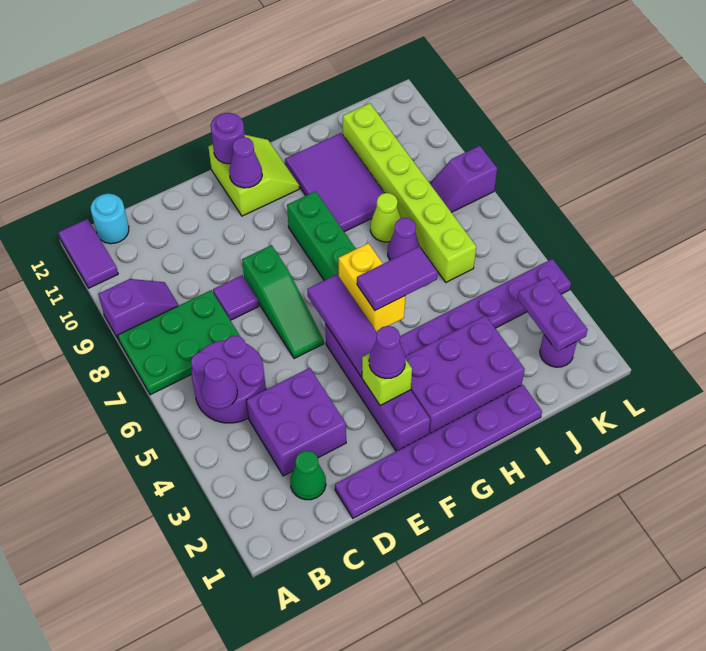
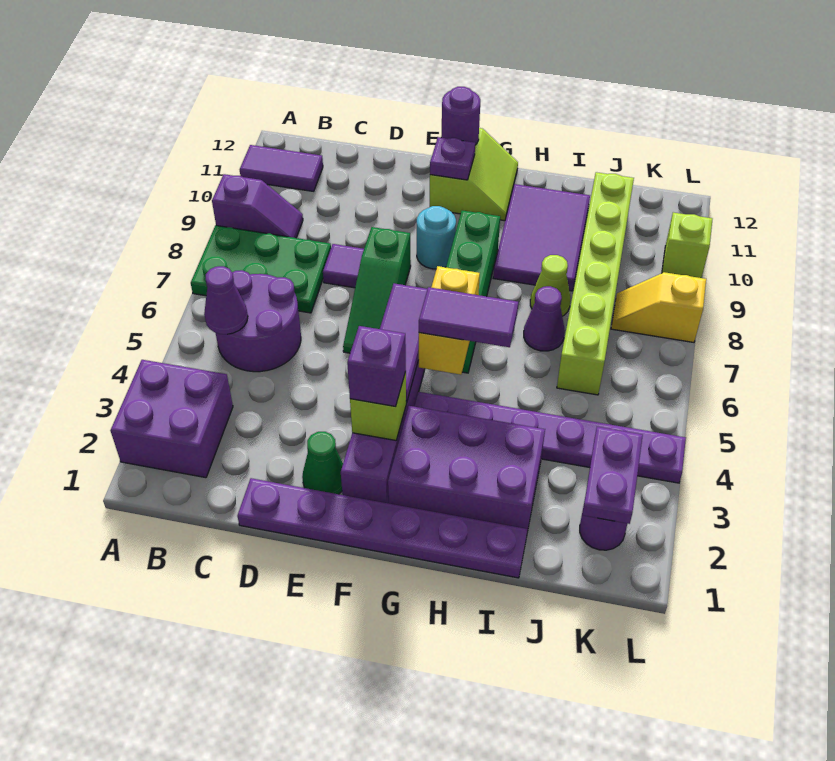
purple tile A11:A12 level 1 -> purple tile A11:B11 level 1
cyan round brick B12 level 1 -> cyan round brick F9 level 1
green cone C2 level 1 -> green cone E2 level 1
purple brick C3:D4 level 1 -> purple brick A2:B3 level 1
purple cone F3 level 3 -> purple brick F3 level 3
purple cone F11 level 2 -> purple plate F11 level 2
purple slope K8:L8 level 1 top L -> yellow slope K8:L8 level 1 top L
none -> lime brick L10 level 1

